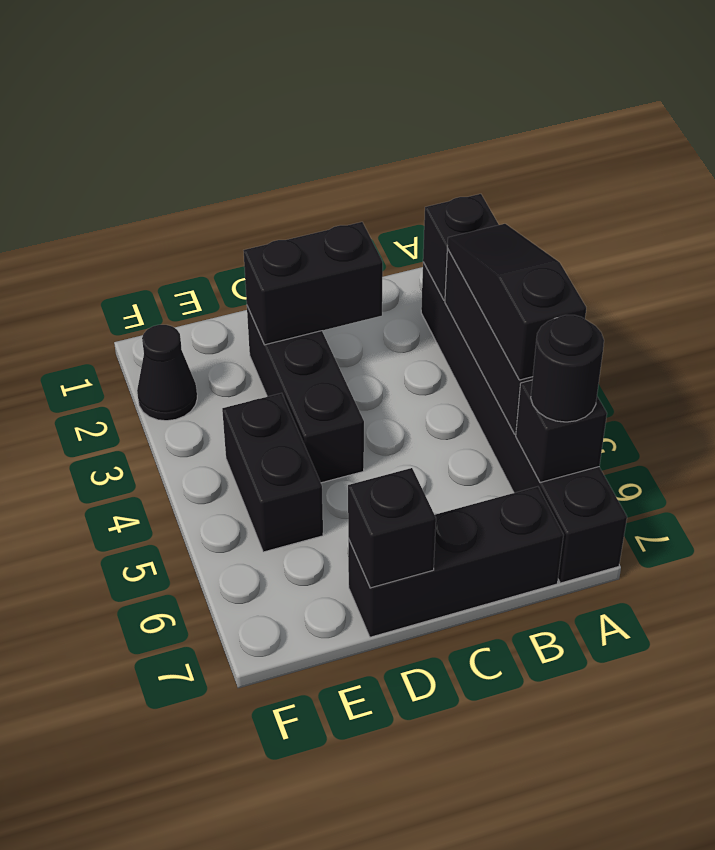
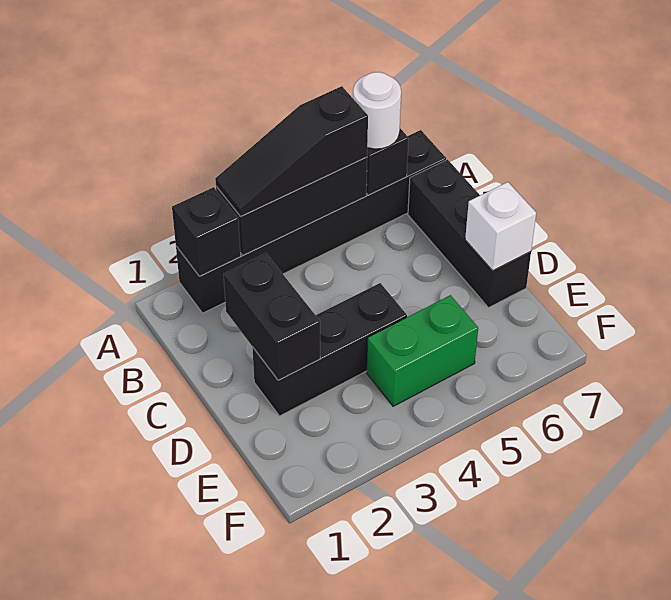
black round brick A6 level 3 -> white round brick A6 level 3
black brick D7 level 2 -> white brick D7 level 2
black brick E4:E5 level 1 -> green brick E4:E5 level 1
black cone F2 level 1 -> none

